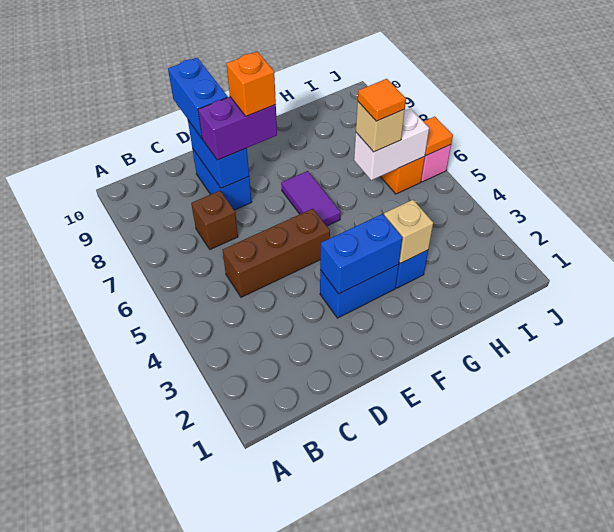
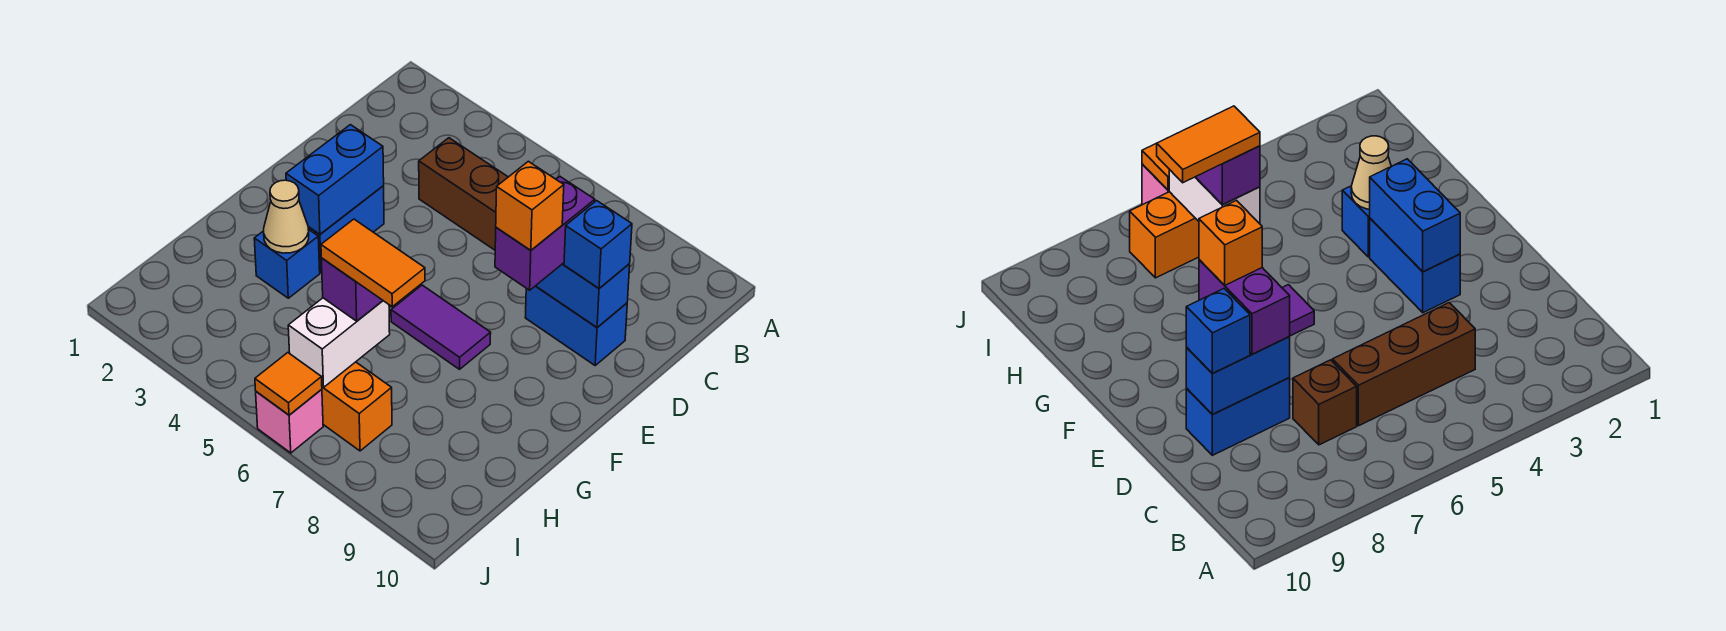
brown brick C5:E5 level 1 -> brown brick C4:C6 level 1
blue brick D9:D10 level 3 -> blue brick D9 level 3
tan brick G3 level 2 -> tan cone G3 level 2
tan brick H6 level 3 -> purple brick H6 level 3
orange tile H6 level 4 -> orange tile H6:H7 level 4

